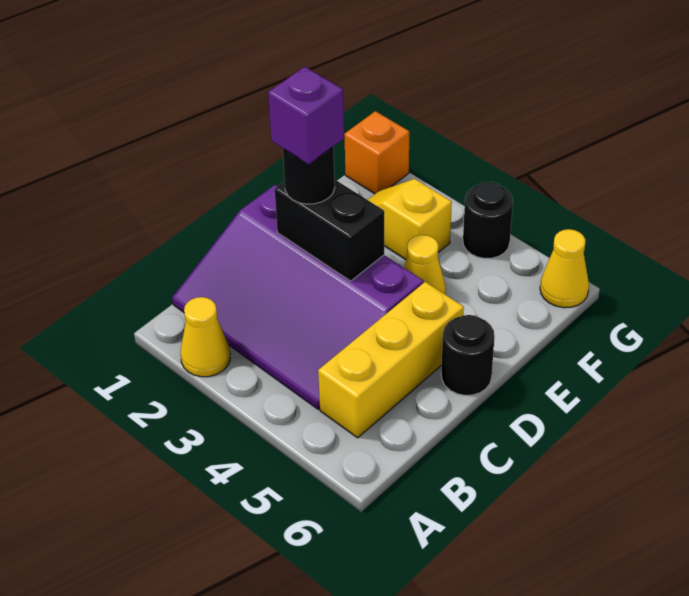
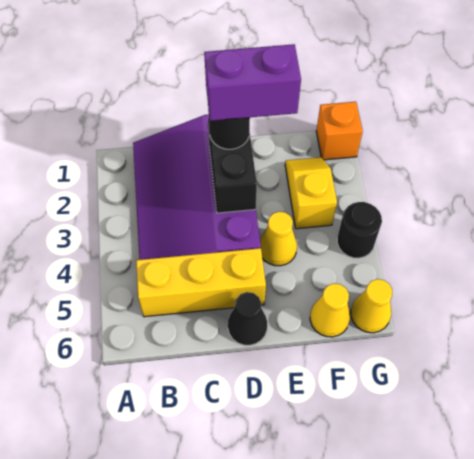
yellow cone A2 level 1 -> yellow cone F6 level 1
purple brick D2 level 4 -> purple brick D2:E2 level 4
black round brick D6 level 1 -> black cone D6 level 1

